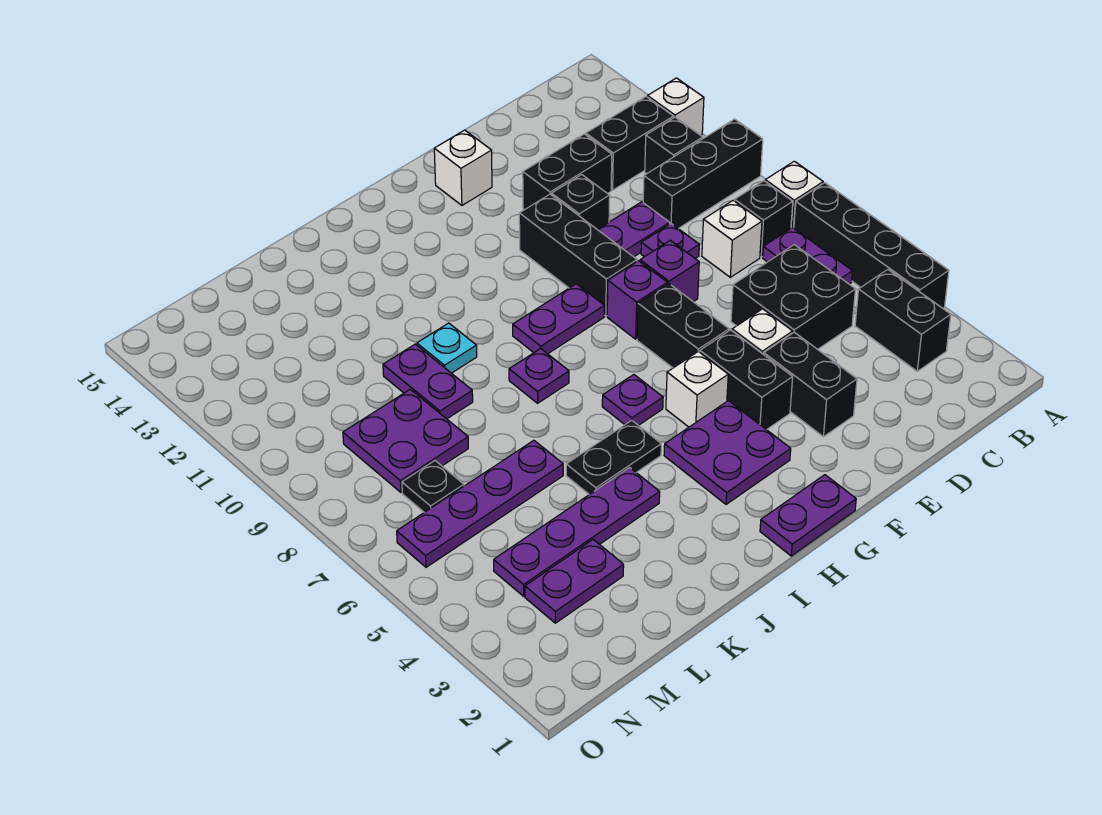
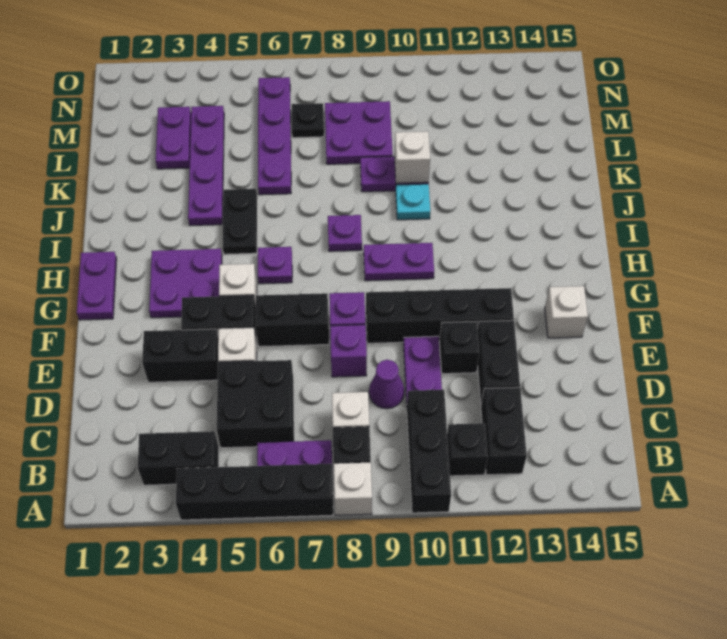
white brick A12 level 1 -> white brick K10 level 2
purple plate D9 level 1 -> purple cone D9 level 1
black brick F9:F11 level 1 -> black brick F9:F12 level 1
purple plate G9:H9 level 1 -> purple plate H9:H10 level 1

